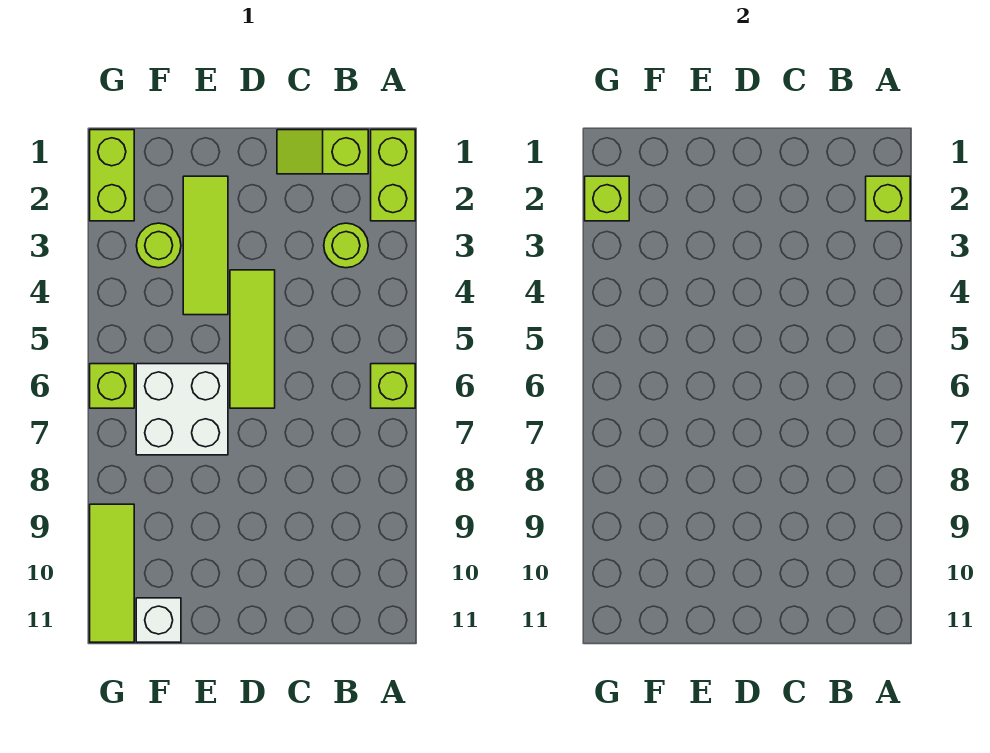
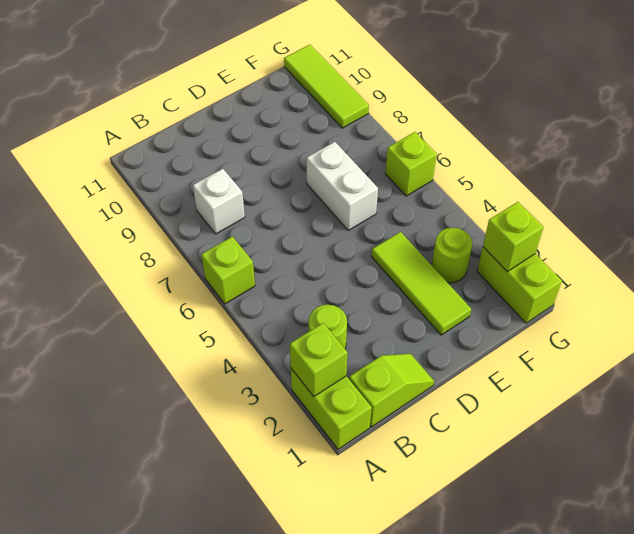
lime tile D4:D6 level 1 -> none
white brick E6:F7 level 1 -> white brick E6:E7 level 1
white brick F11 level 1 -> white brick B8 level 1

